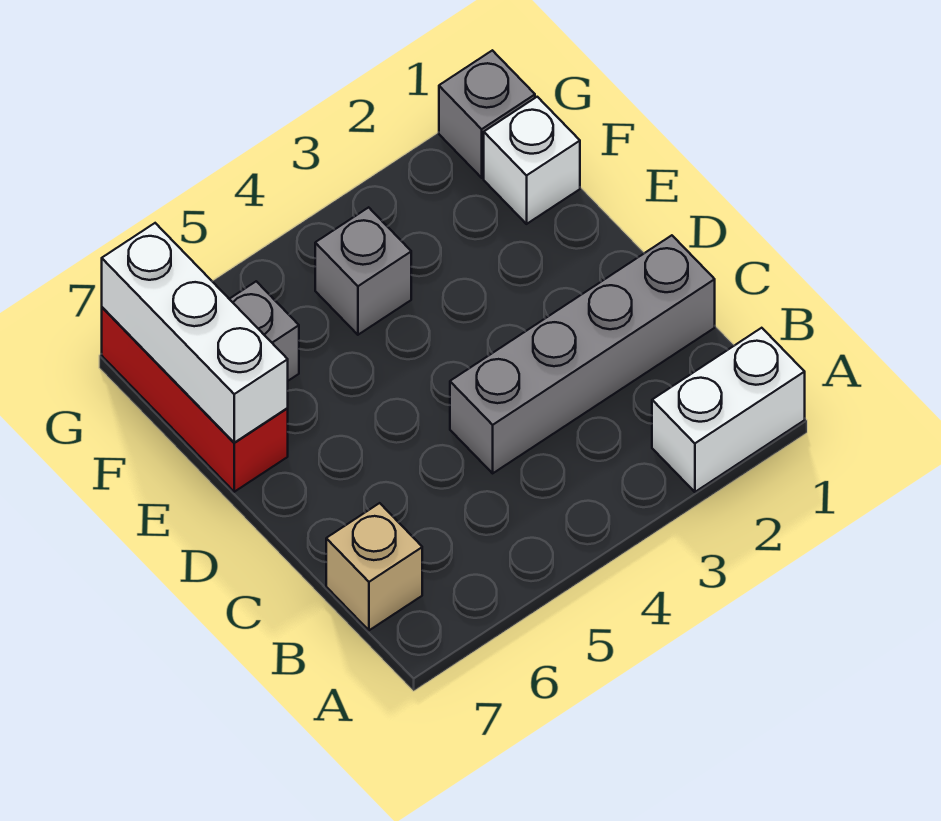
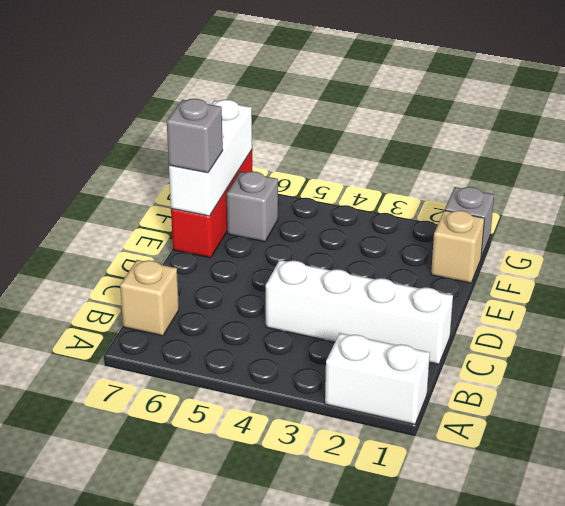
grey brick C1:C4 level 1 -> white brick C1:C4 level 1
white brick F1 level 1 -> tan brick F1 level 1
grey brick F4 level 1 -> grey brick E7 level 3

